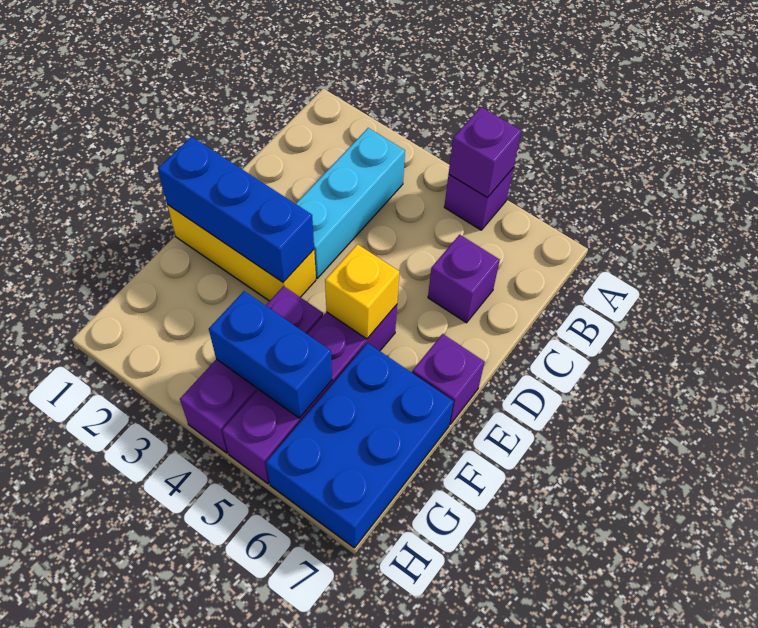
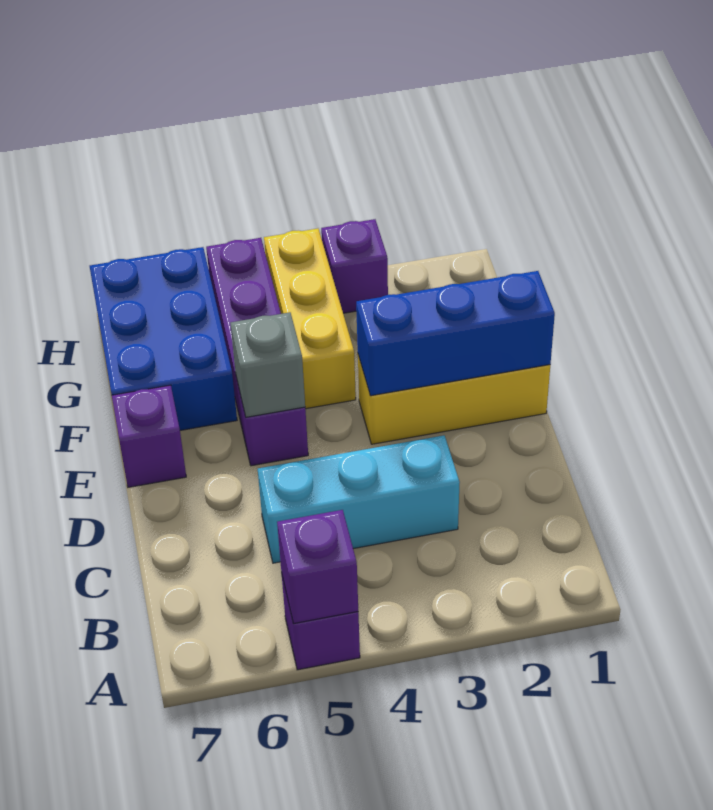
cyan brick B3:D3 level 1 -> cyan brick C3:C5 level 1
purple brick C6 level 1 -> purple brick H3 level 1
yellow brick E5 level 2 -> grey brick E5 level 2
purple brick F4:H4 level 1 -> yellow brick F4:H4 level 1
blue brick G4:G5 level 2 -> none

